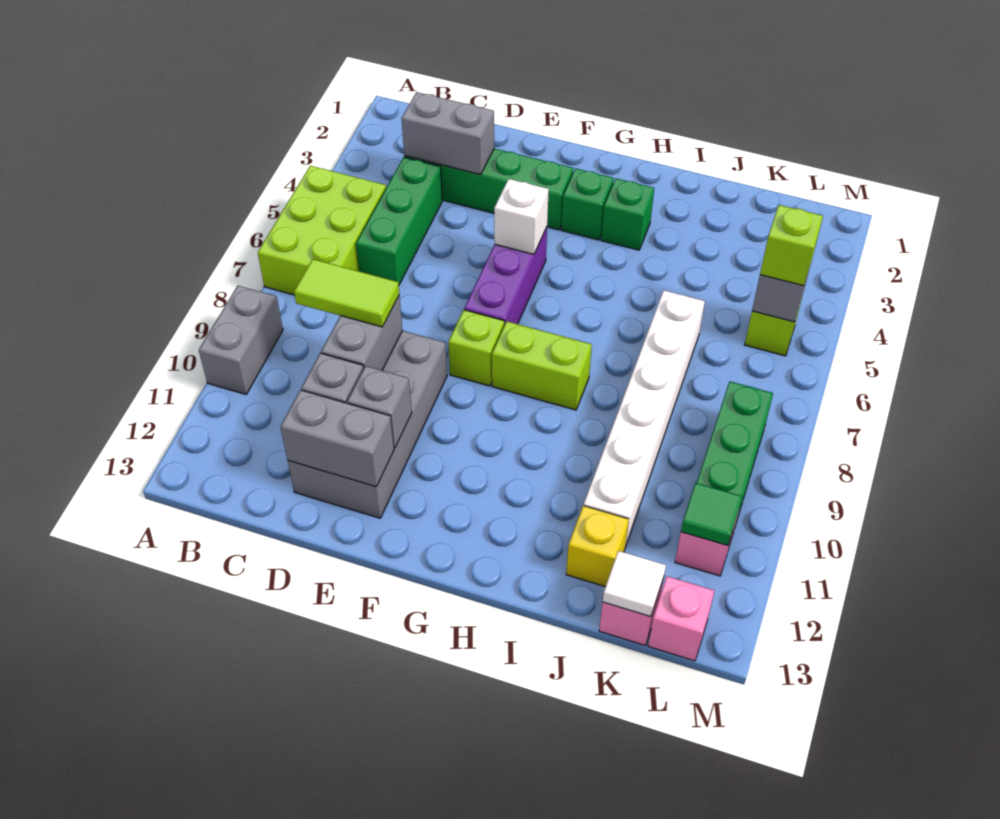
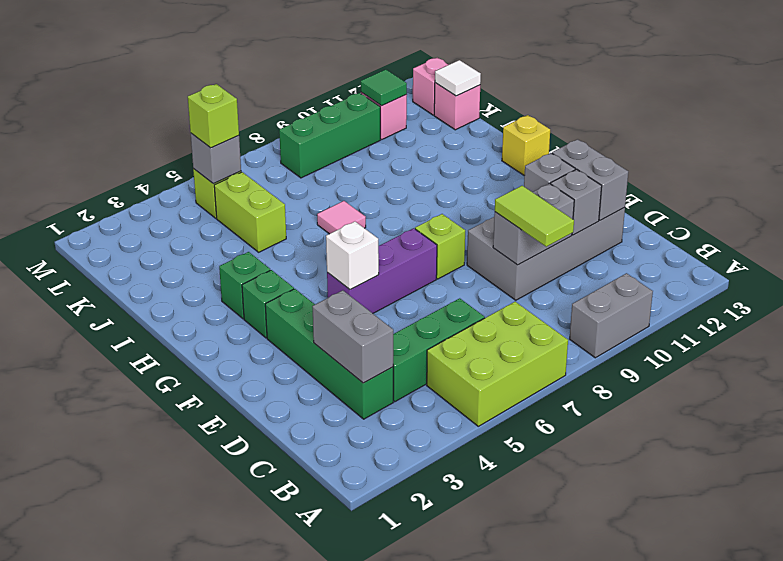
lime brick G8:H8 level 1 -> lime brick J5:K5 level 1
none -> pink tile I7 level 1
white brick J6:J11 level 1 -> none
yellow brick J12 level 1 -> yellow brick H13 level 1

